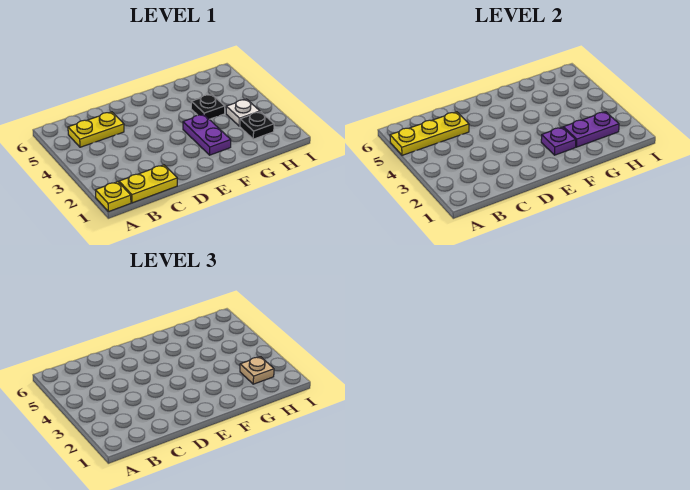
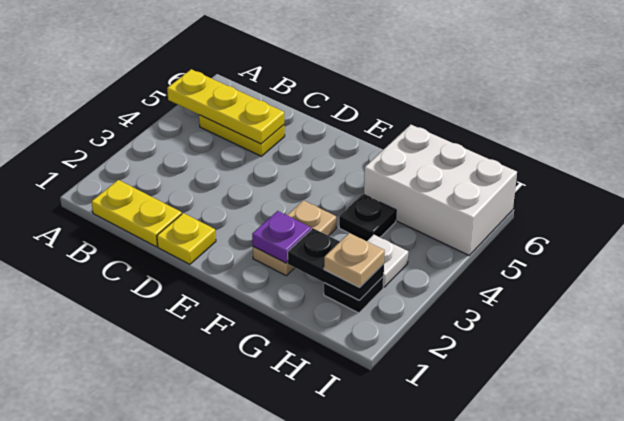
yellow plate A1 level 1 -> yellow plate D1 level 1
purple plate F2:F3 level 1 -> tan plate F2:F3 level 1
purple plate G2:H2 level 2 -> black plate G2:H2 level 2
none -> white brick G5:I6 level 1

